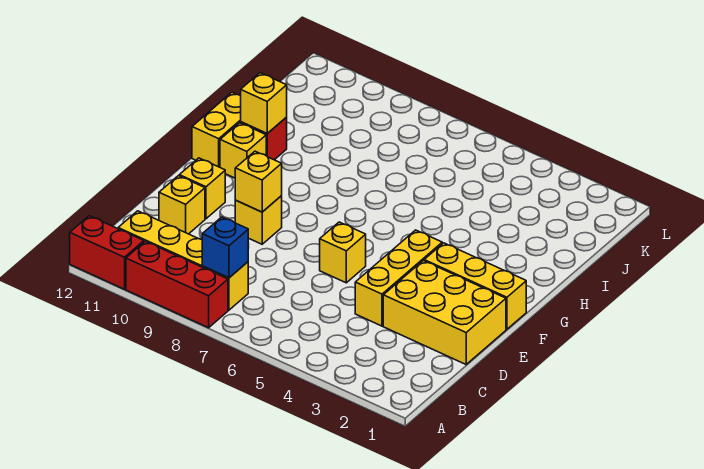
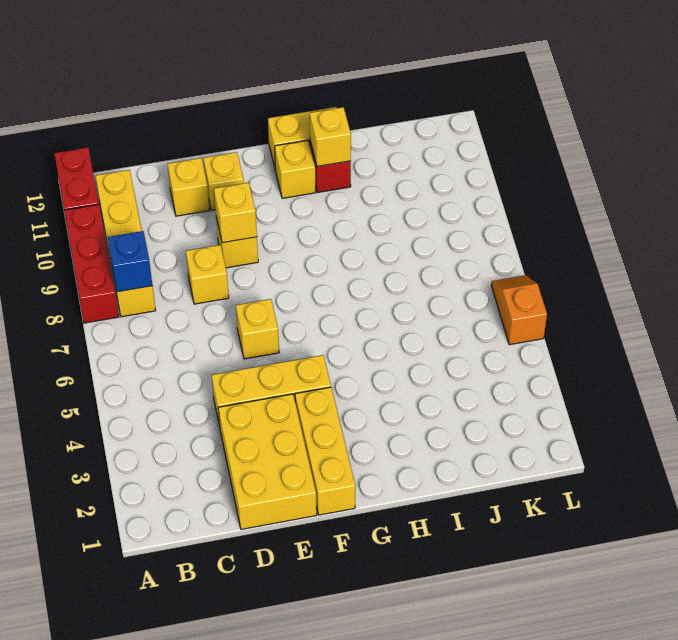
none -> yellow brick D8 level 1
none -> orange slope L5:L6 level 1 top 5

